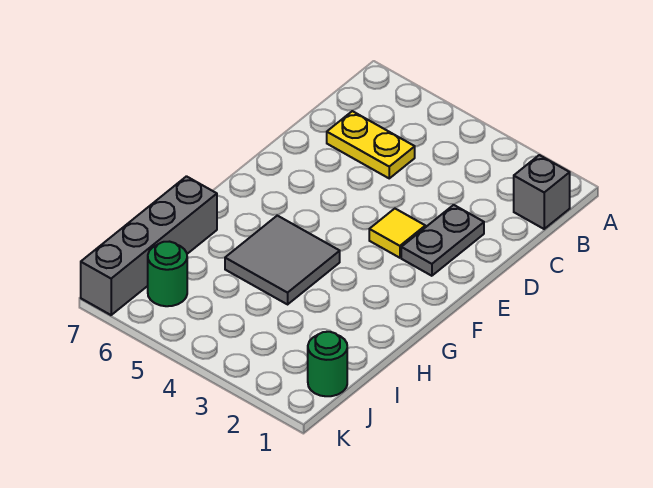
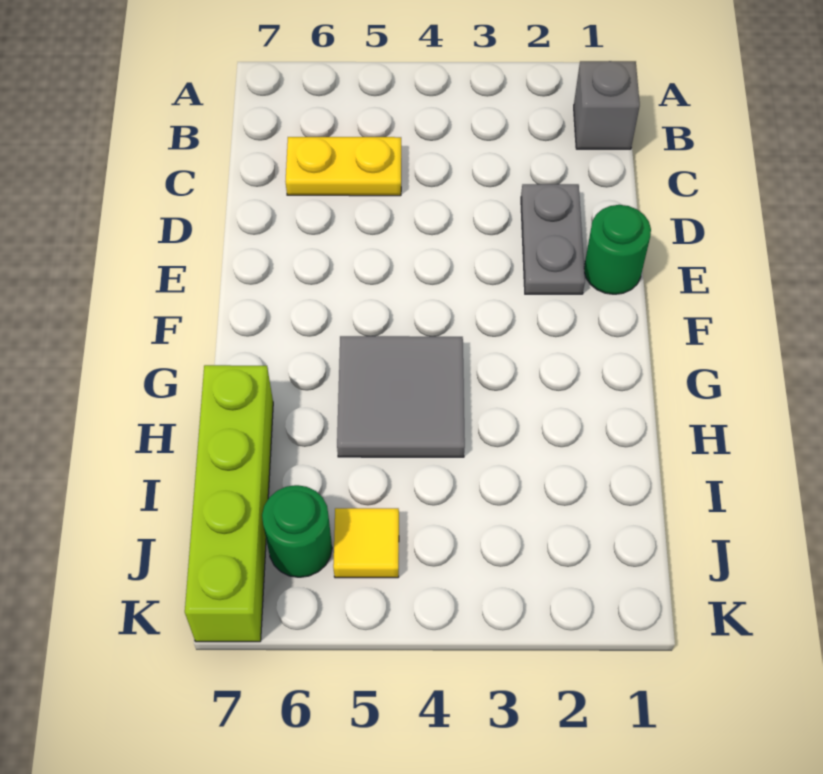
yellow tile E3 level 1 -> yellow tile J5 level 1
grey brick H7:K7 level 1 -> lime brick H7:K7 level 1
green round brick J1 level 1 -> green round brick E1 level 1

